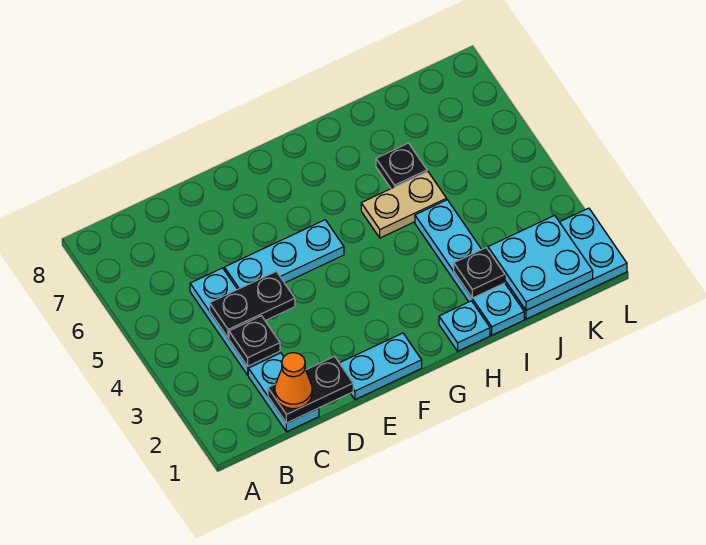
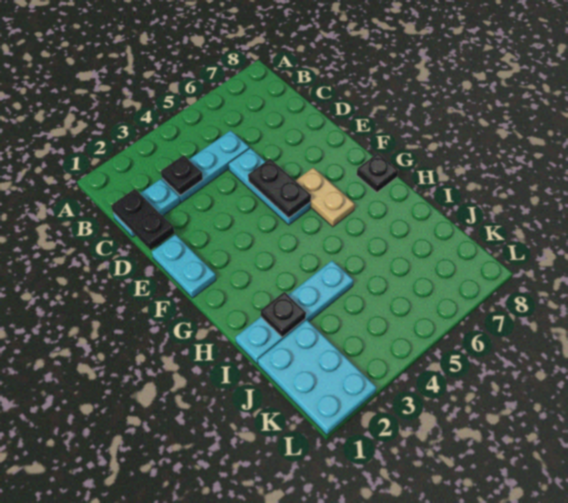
orange cone C1 level 3 -> none
black plate C4:D4 level 2 -> black plate E5:F5 level 2
cyan plate H1 level 1 -> none
tan plate H5:I5 level 1 -> tan plate F6:G6 level 1
black plate I6 level 1 -> black plate G8 level 1
cyan plate J1:K2 level 2 -> none

